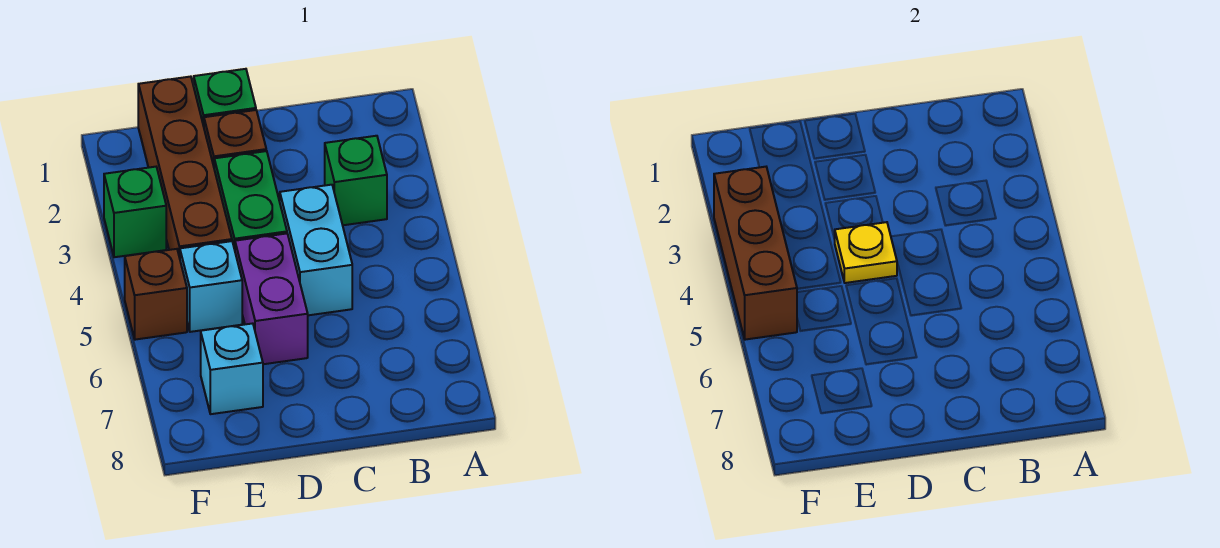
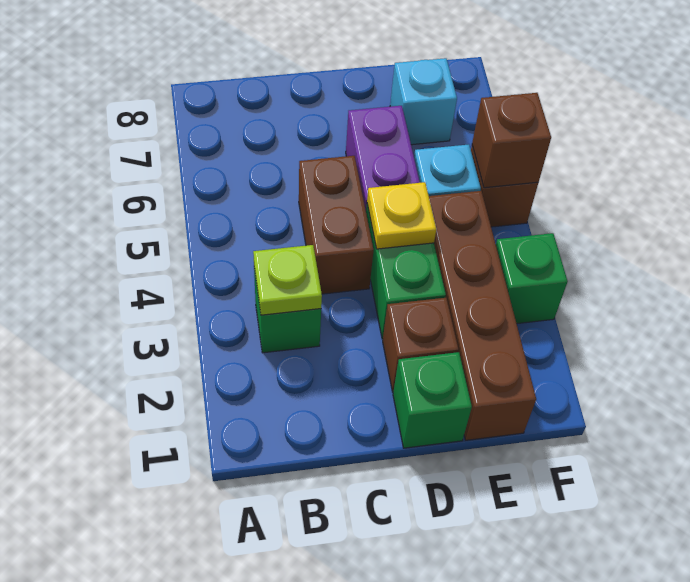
none -> lime plate B3 level 2
cyan brick C4:C5 level 1 -> brown brick C4:C5 level 1
brown brick F3:F5 level 2 -> brown brick F5 level 2

